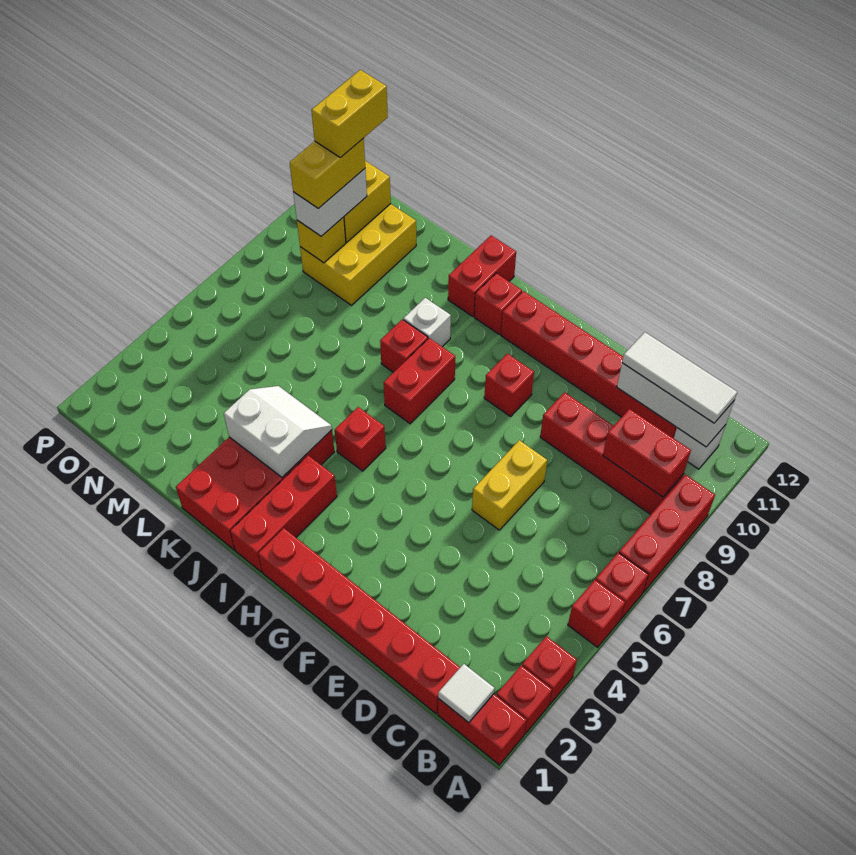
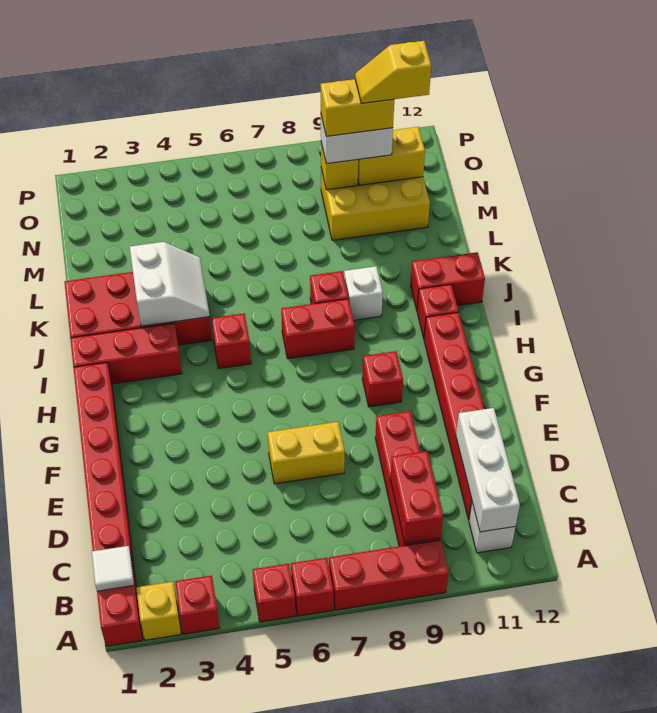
red brick A2 level 1 -> yellow brick A2 level 1
white tile B11:D11 level 3 -> none
yellow brick N10:N11 level 5 -> yellow slope N10:N11 level 5 top 11

